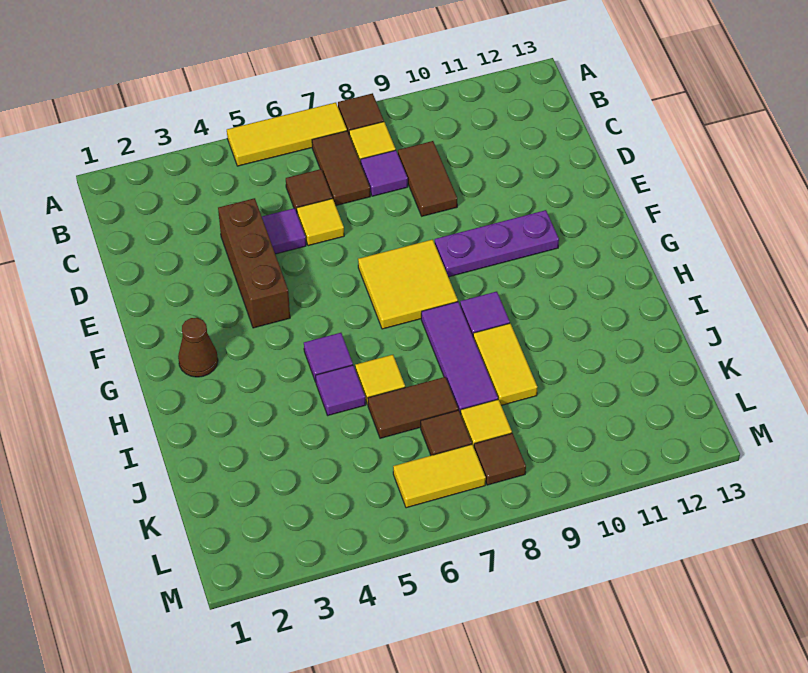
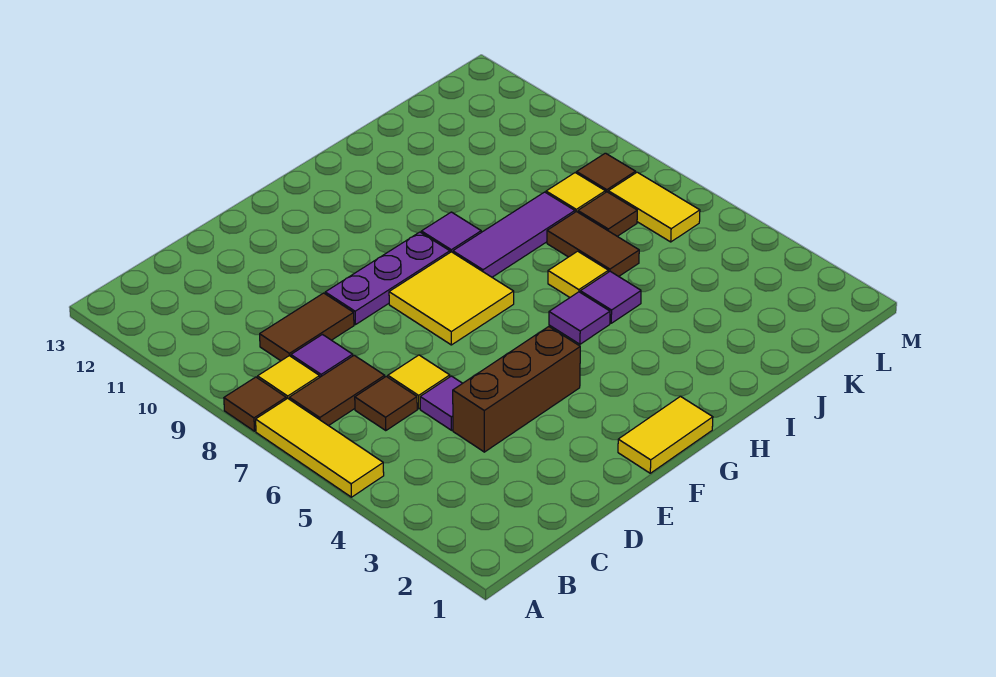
purple plate F9:F11 level 1 -> purple plate E9:G9 level 1
brown cone G2 level 1 -> none
yellow tile I9:J9 level 1 -> yellow tile F1:G1 level 1

